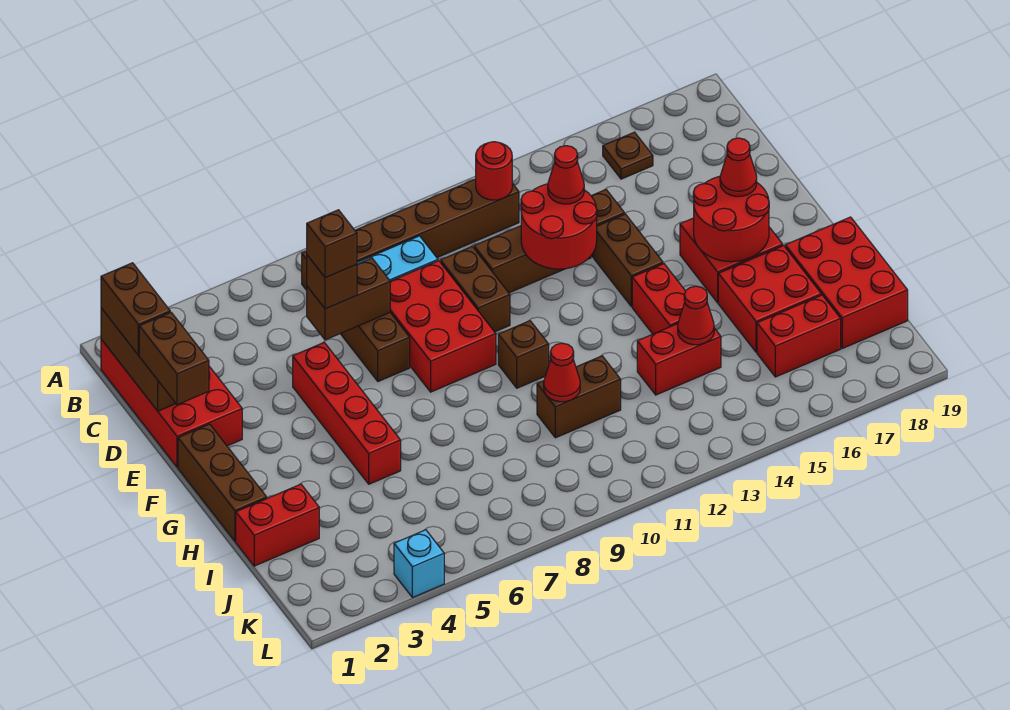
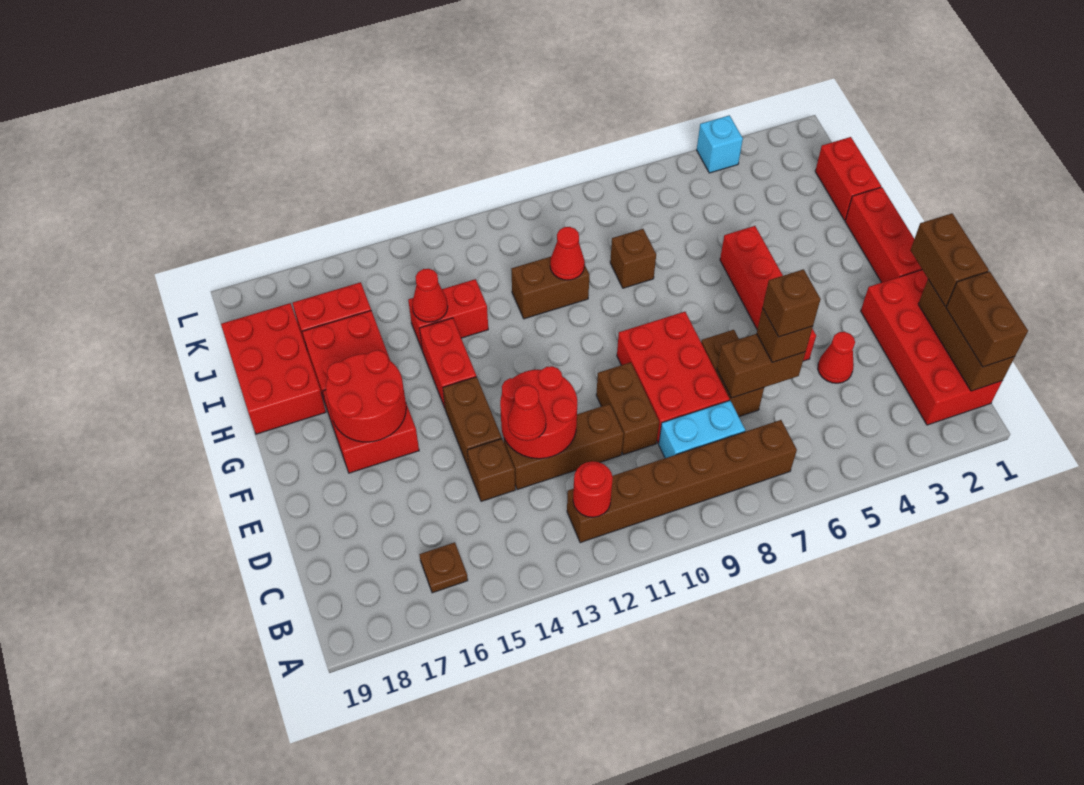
brown brick F1:H1 level 1 -> red brick F1:H1 level 1
red cone F17 level 3 -> red cone D4 level 1
brown brick G10 level 1 -> brown brick I8 level 1
red brick I1:I2 level 1 -> red brick I1:J1 level 1

